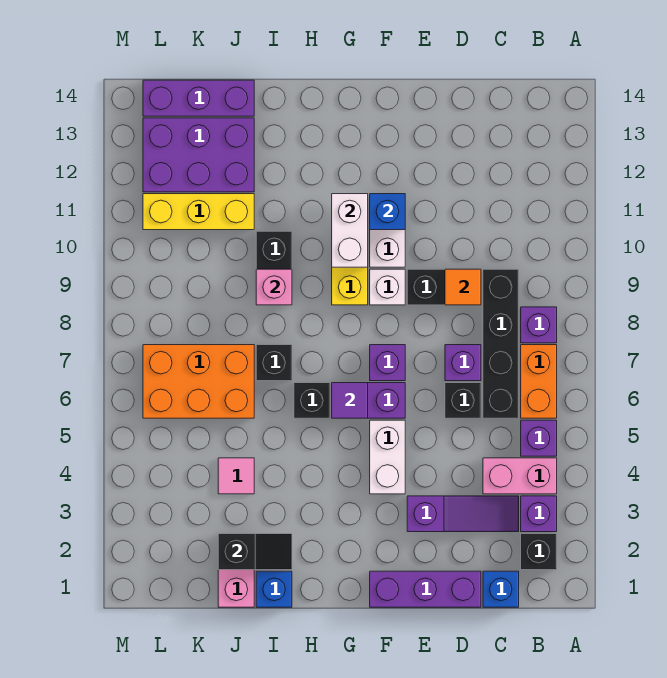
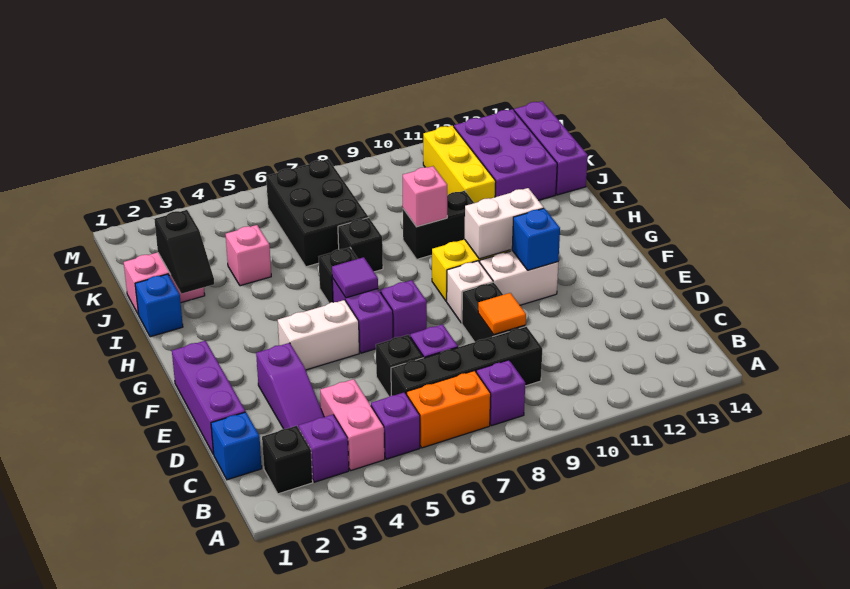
pink tile J4 level 1 -> pink brick J4 level 1
orange brick J6:L7 level 1 -> black brick J6:L7 level 1

